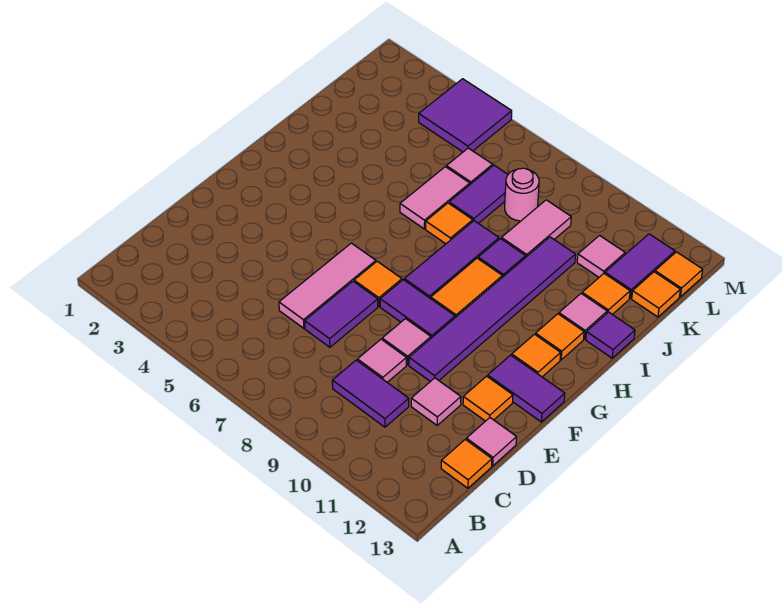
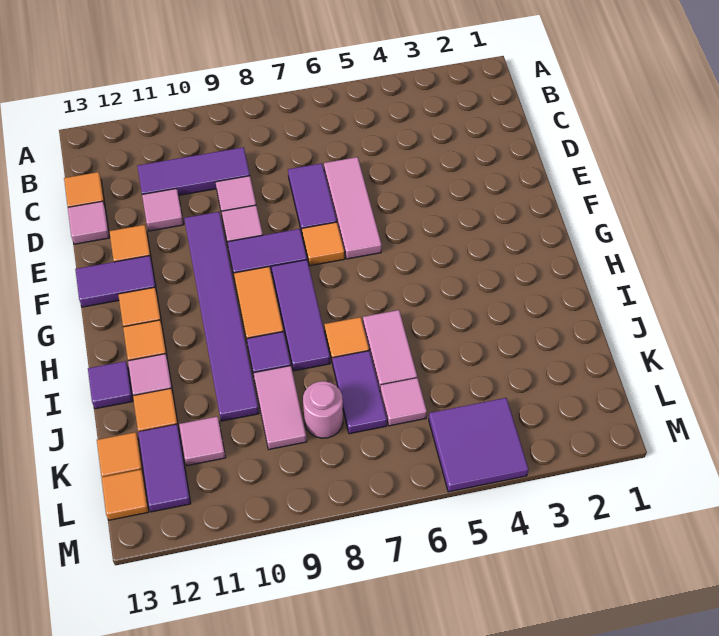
purple tile C9:C10 level 1 -> purple tile C9:C11 level 1

